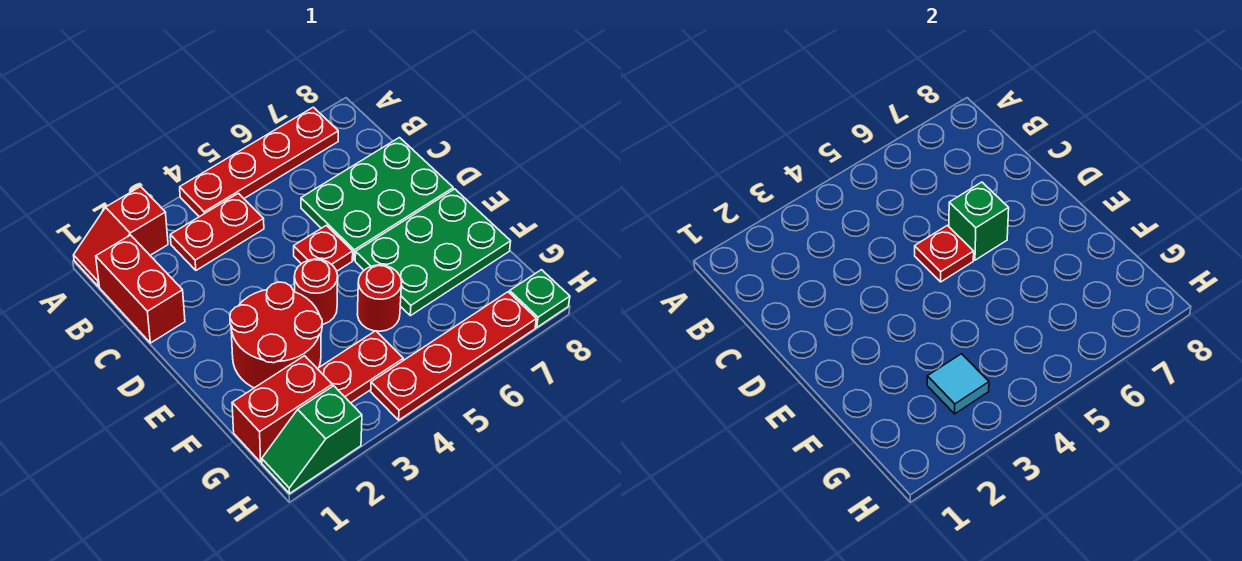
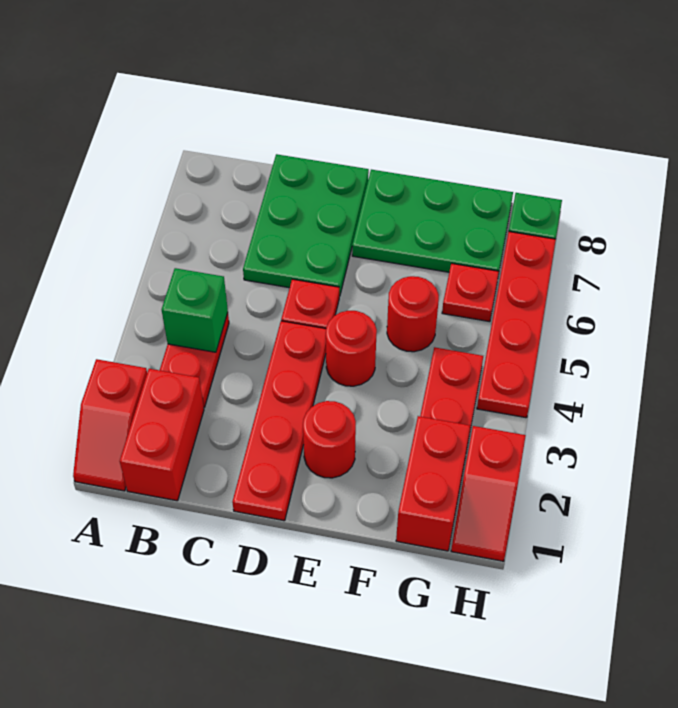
red plate A4:A7 level 1 -> red plate D1:D4 level 1
red brick B1:C1 level 1 -> red brick B1:B2 level 1
red plate D5 level 2 -> red plate G6 level 1
green brick D6 level 2 -> green brick B4 level 2
red round brick E2:F3 level 1 -> red round brick E2 level 1
green plate E6:F8 level 1 -> green plate E7:G8 level 1
cyan tile G3 level 2 -> none
green slope H1:H2 level 1 top 2 -> red slope H1:H2 level 1 top 2

